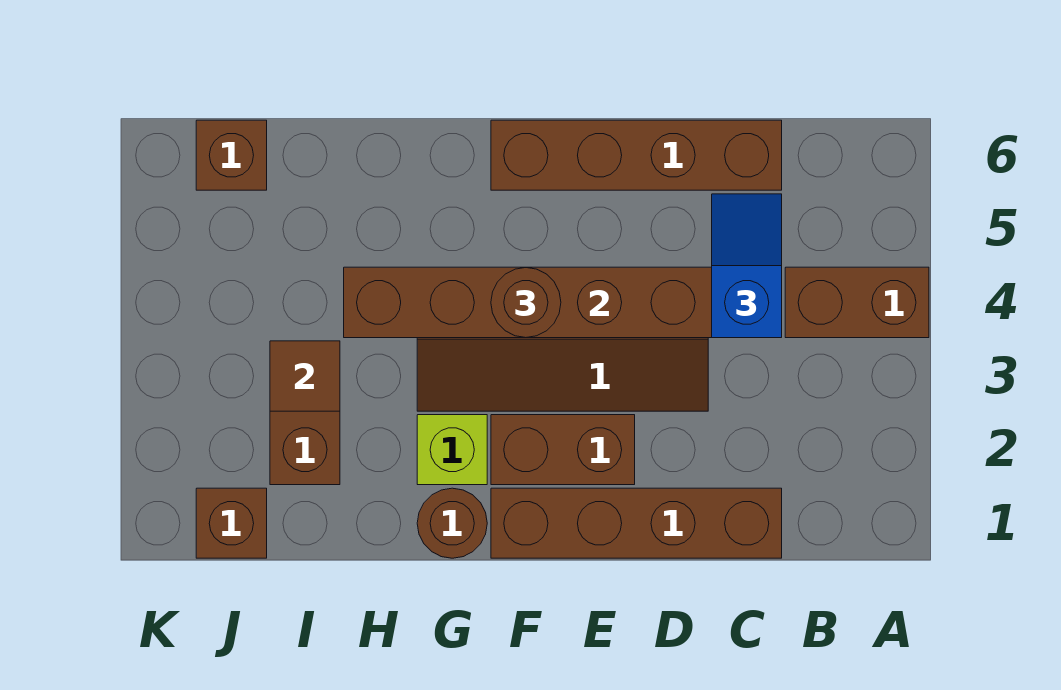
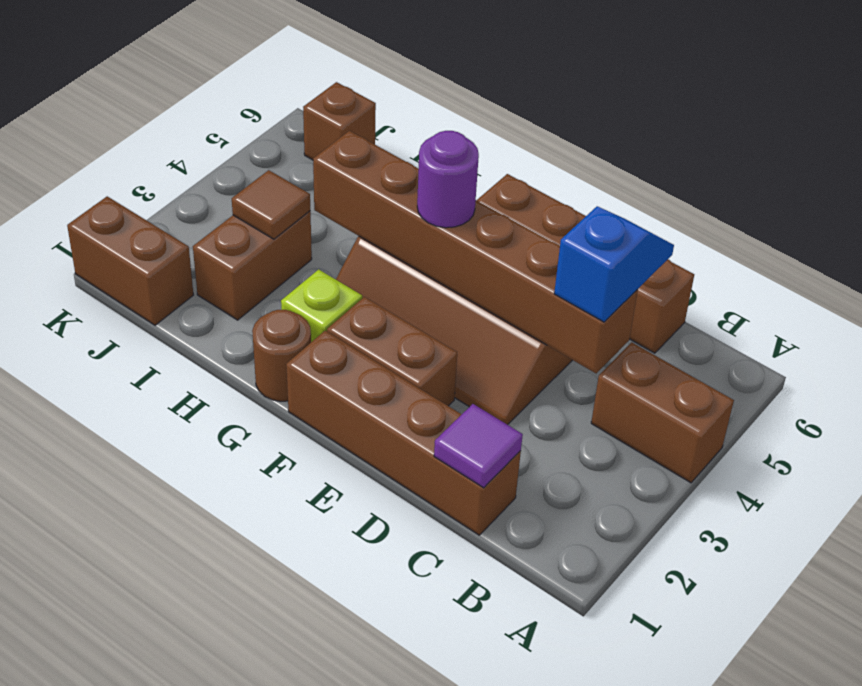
none -> purple tile C1 level 2
brown round brick F4 level 3 -> purple round brick F4 level 3
brown brick J1 level 1 -> brown brick J1:K1 level 1

